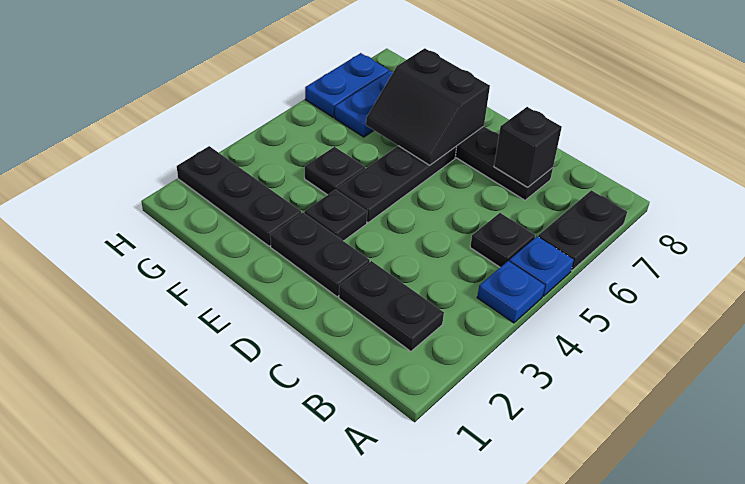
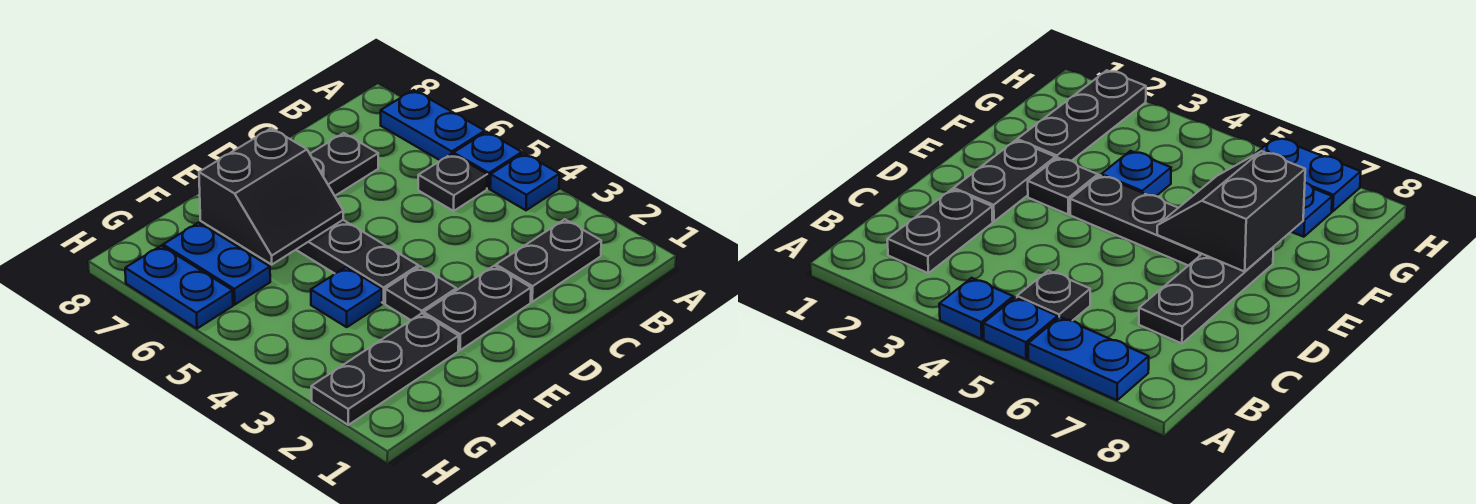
black plate A6:A7 level 1 -> blue plate A6:A7 level 1
black brick C7 level 2 -> none
black plate F4 level 1 -> blue plate F4 level 1

